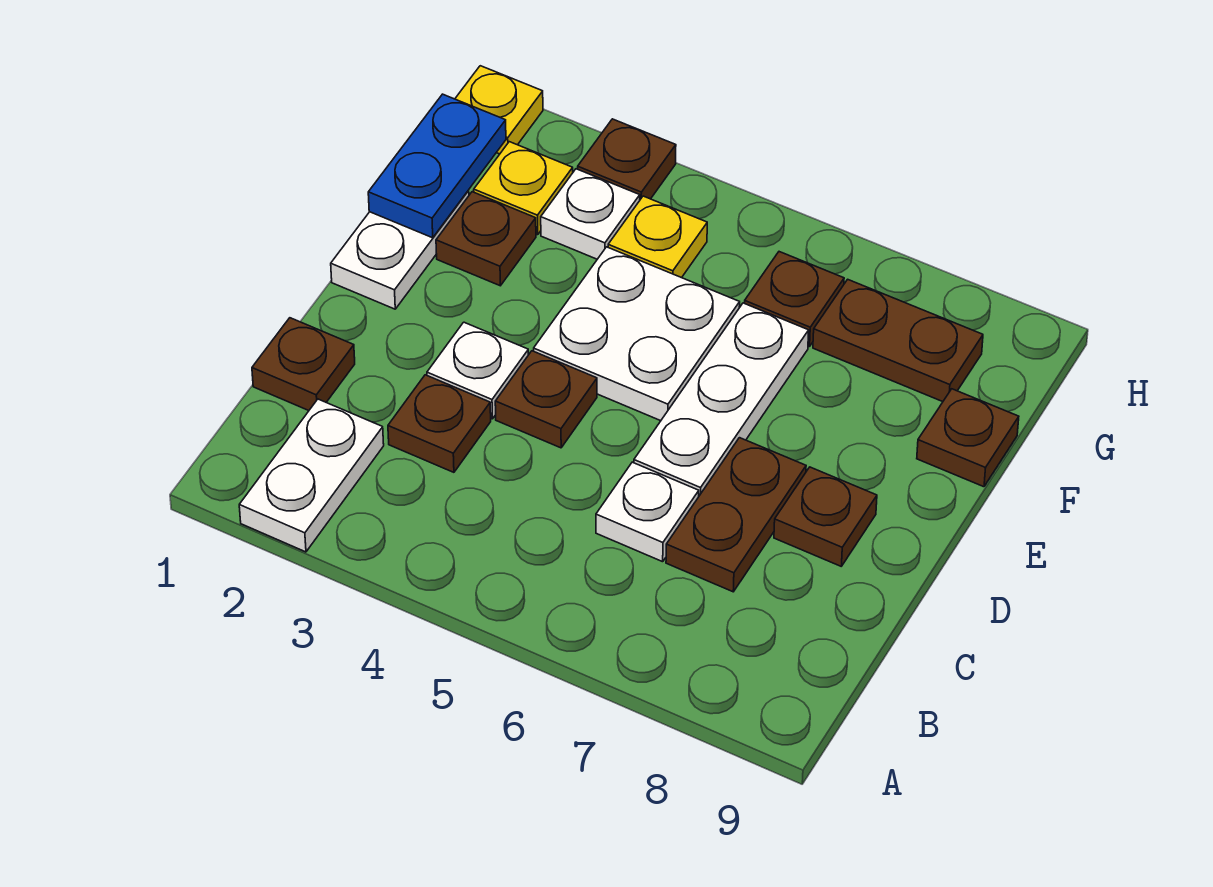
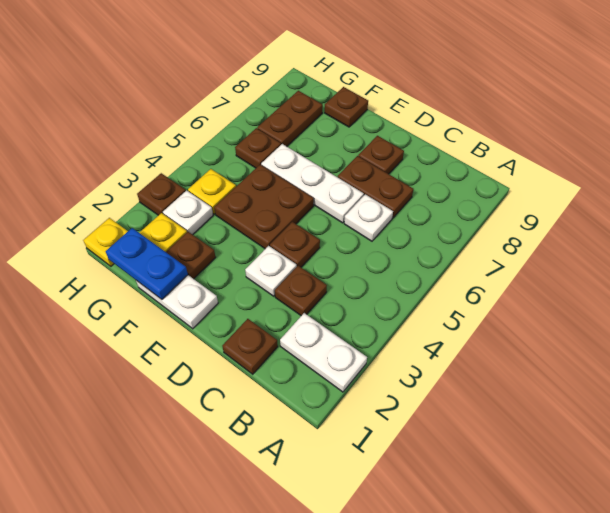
white plate E4:F5 level 1 -> brown plate E4:F5 level 1

